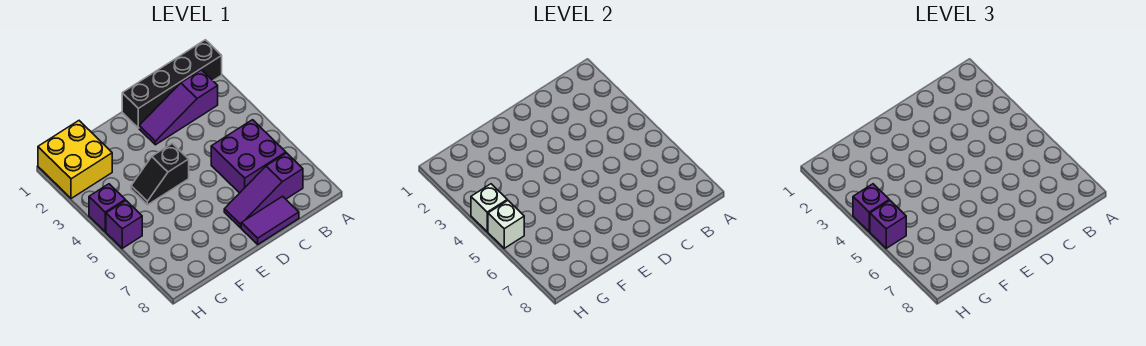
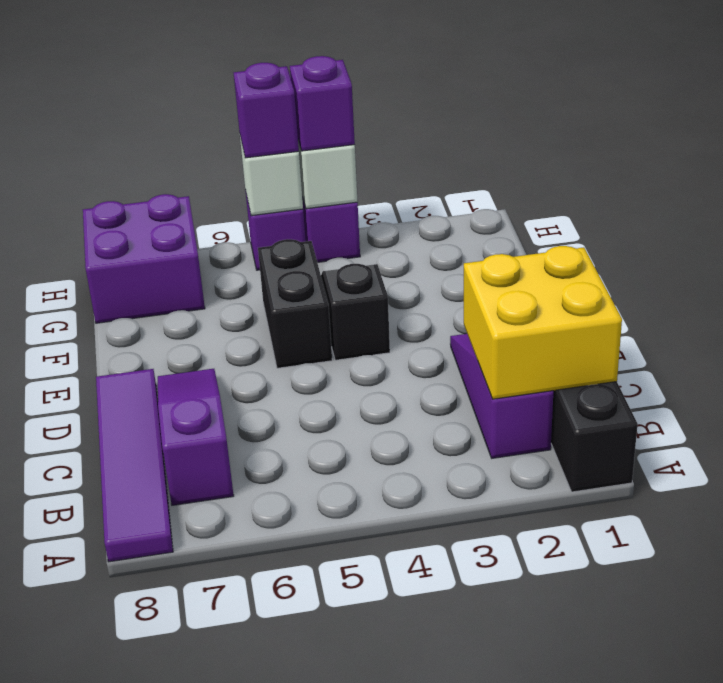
purple brick B5:C6 level 1 -> purple brick G7:H8 level 1
purple tile C8:D8 level 1 -> purple tile A8:D8 level 1
none -> black brick E5:F5 level 1
yellow brick G1:H2 level 1 -> yellow brick B1:C2 level 2

